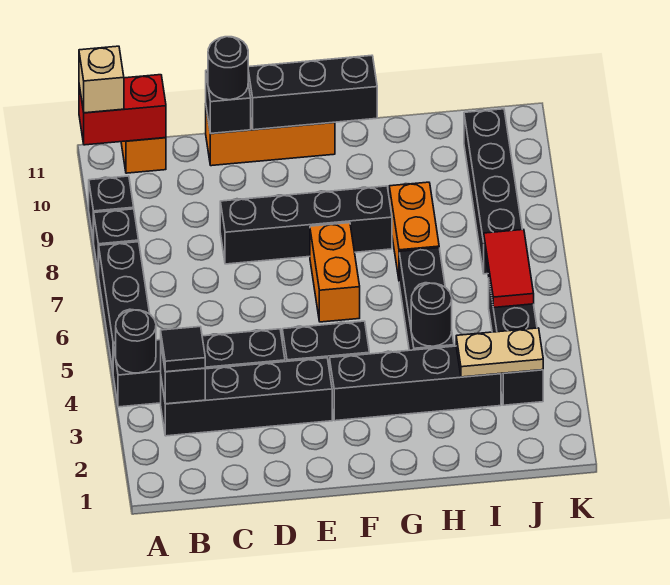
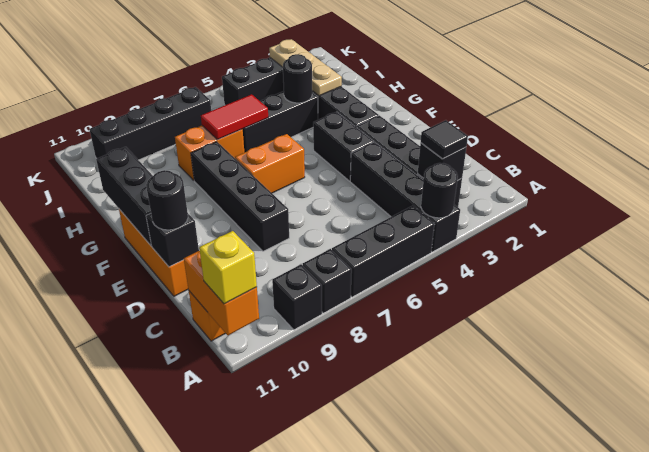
red brick A11:B11 level 2 -> orange brick A11:B11 level 2
tan brick A11 level 3 -> yellow brick A11 level 3
tan plate I3:J3 level 2 -> tan plate H3:J3 level 2
red tile J5:J6 level 2 -> red tile H6:H7 level 2

